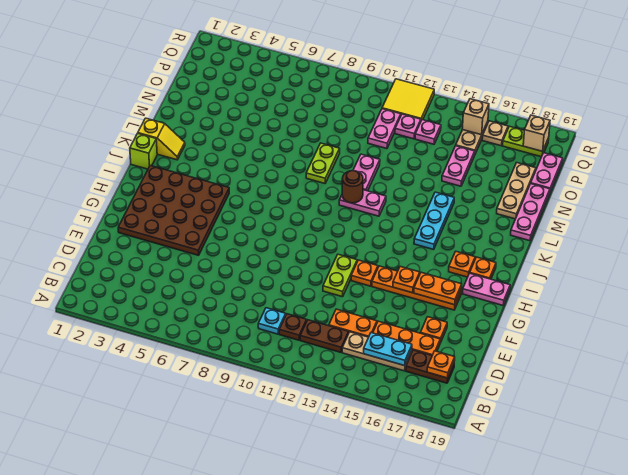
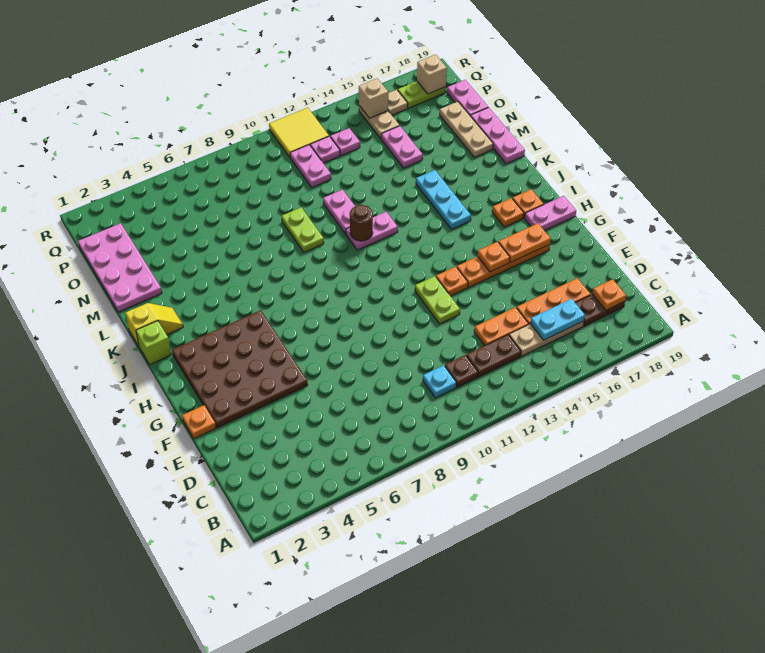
orange plate E17 level 1 -> orange plate F1 level 1
none -> pink plate M1:P2 level 1

